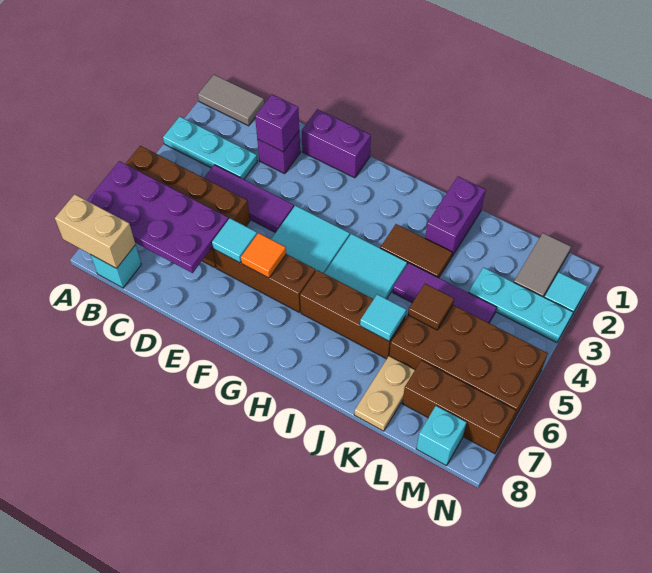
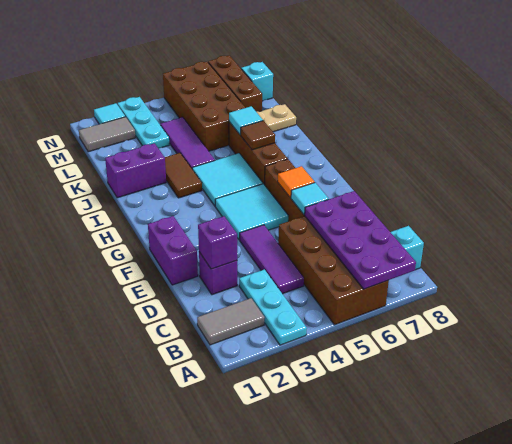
grey tile A1:B1 level 1 -> grey tile B1:B2 level 1
tan brick A8:B8 level 2 -> none
brown tile K5 level 2 -> brown tile I6 level 2

